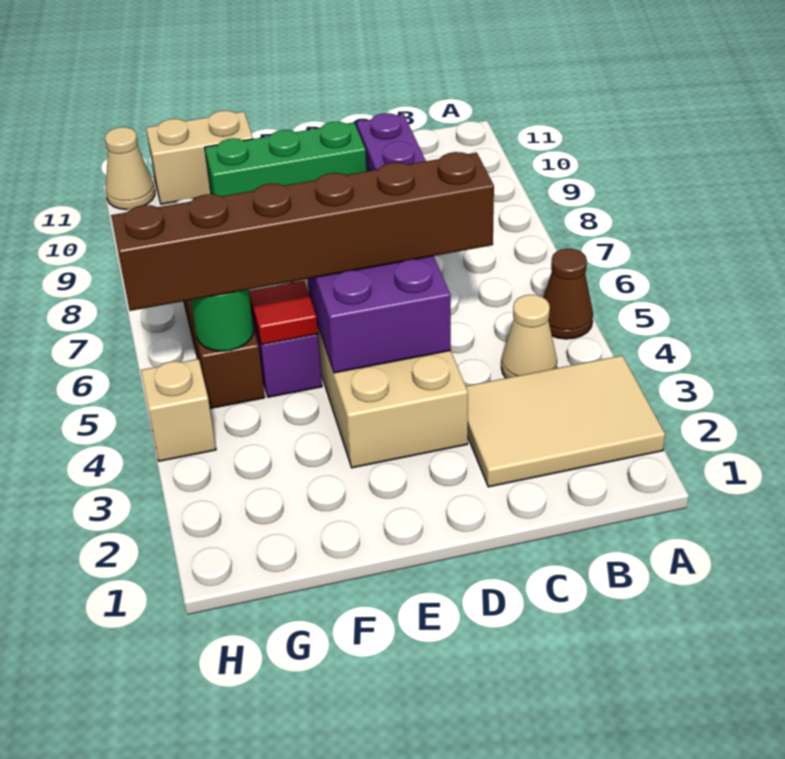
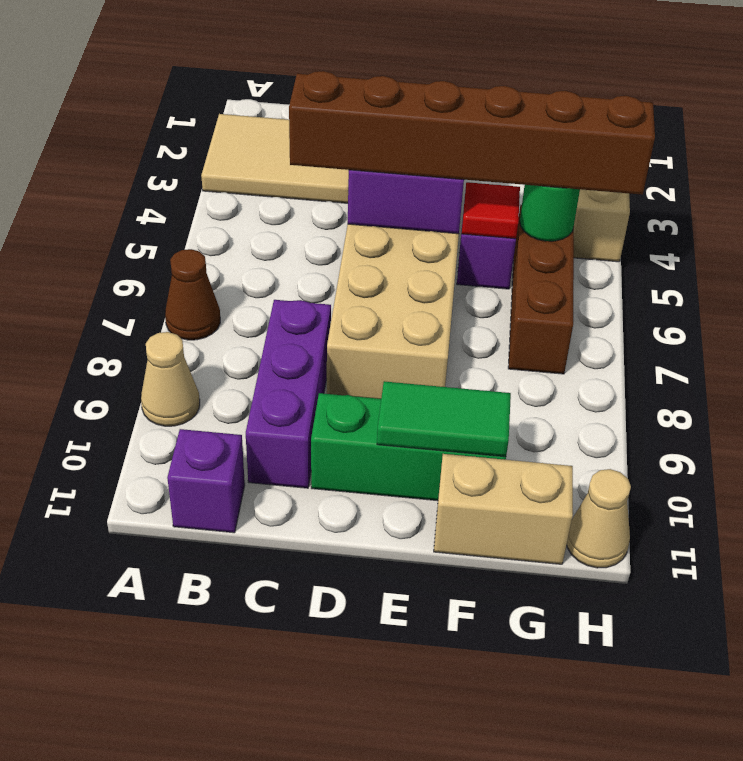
brown cone A5 level 1 -> brown cone A7 level 1
tan cone B4 level 1 -> tan cone A9 level 1
none -> purple brick B11 level 1
none -> green tile E10:F10 level 2

